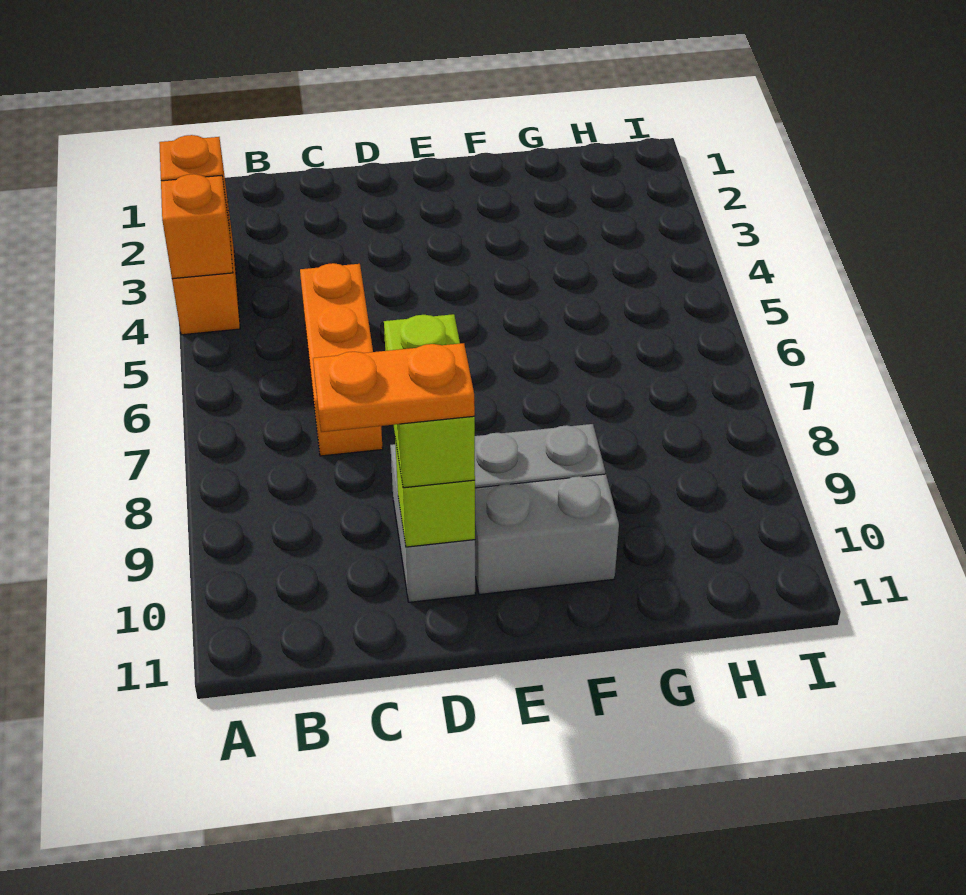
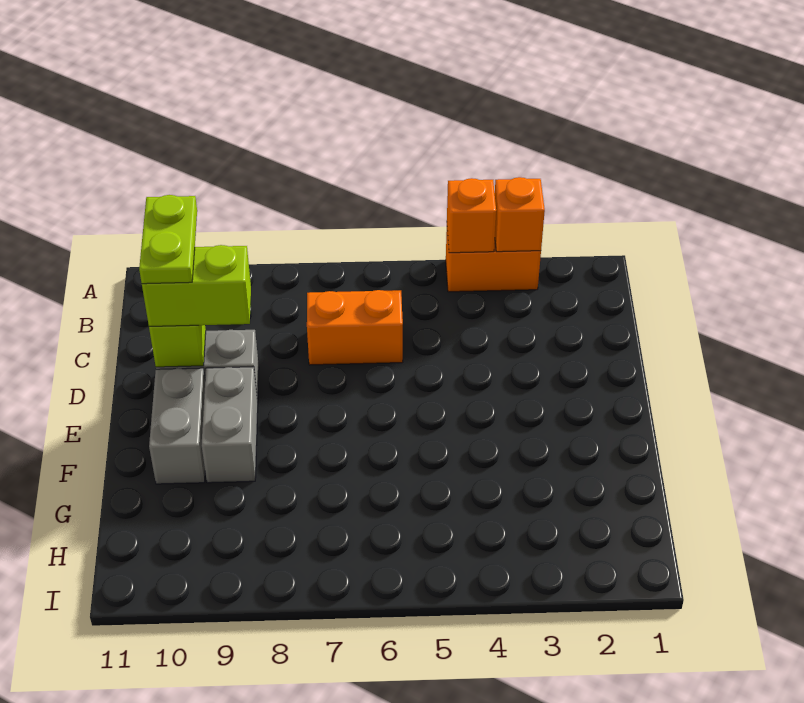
orange brick C5:C7 level 1 -> orange brick C6:C7 level 1
orange plate C10:D10 level 4 -> lime plate C10:D10 level 4

